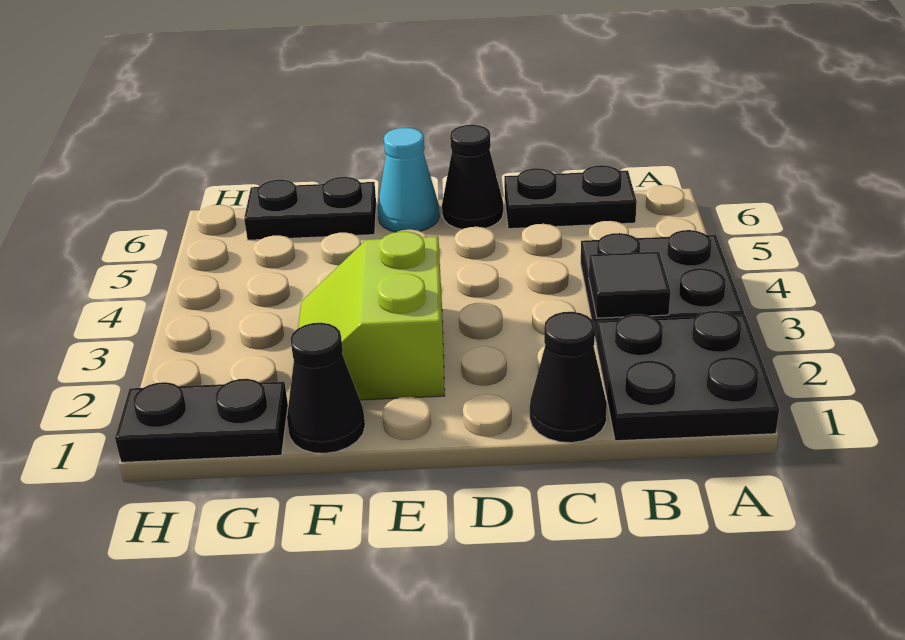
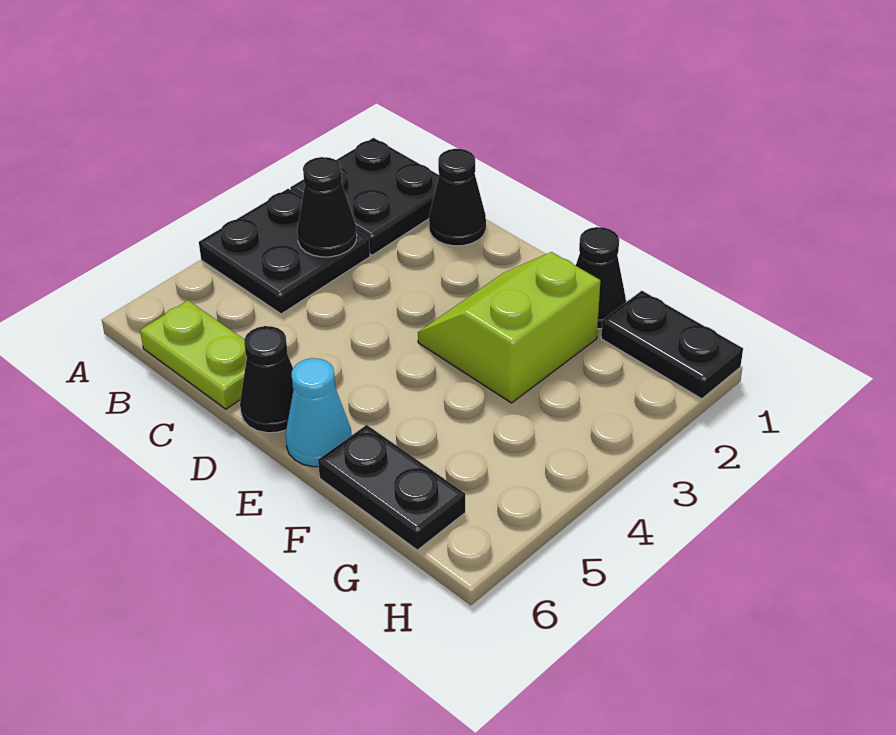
black tile B3 level 2 -> black cone B3 level 2
black plate B6:C6 level 1 -> lime plate B6:C6 level 1
lime slope E2:F3 level 1 top E -> lime slope E2:F3 level 1 top F

